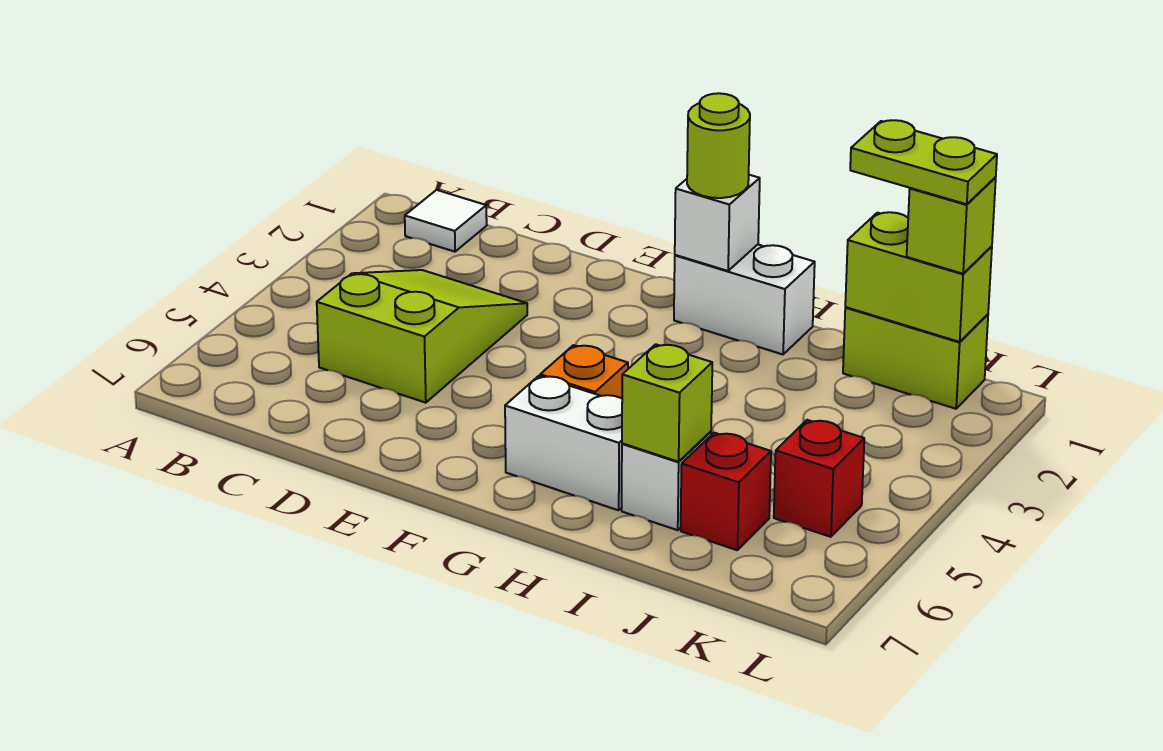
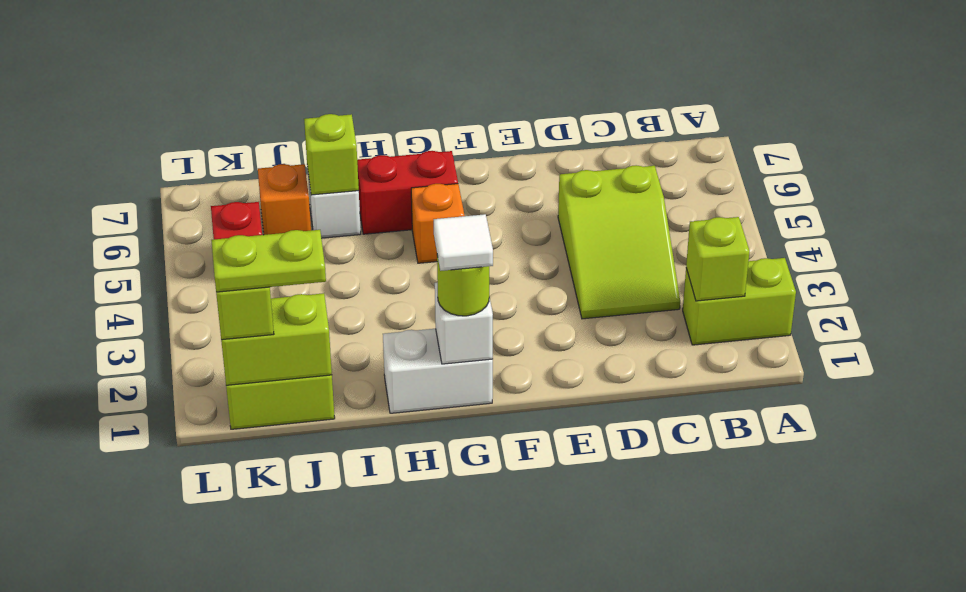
none -> lime brick A2:B2 level 1
white tile B1 level 1 -> white tile G1 level 4
none -> lime brick B2 level 2
white brick G6:H6 level 1 -> red brick G6:H6 level 1
red brick J6 level 1 -> orange brick J6 level 1

